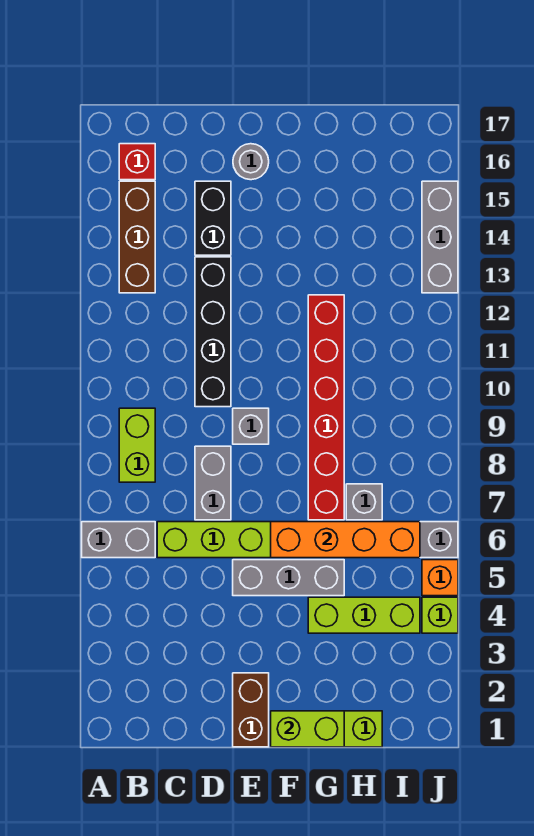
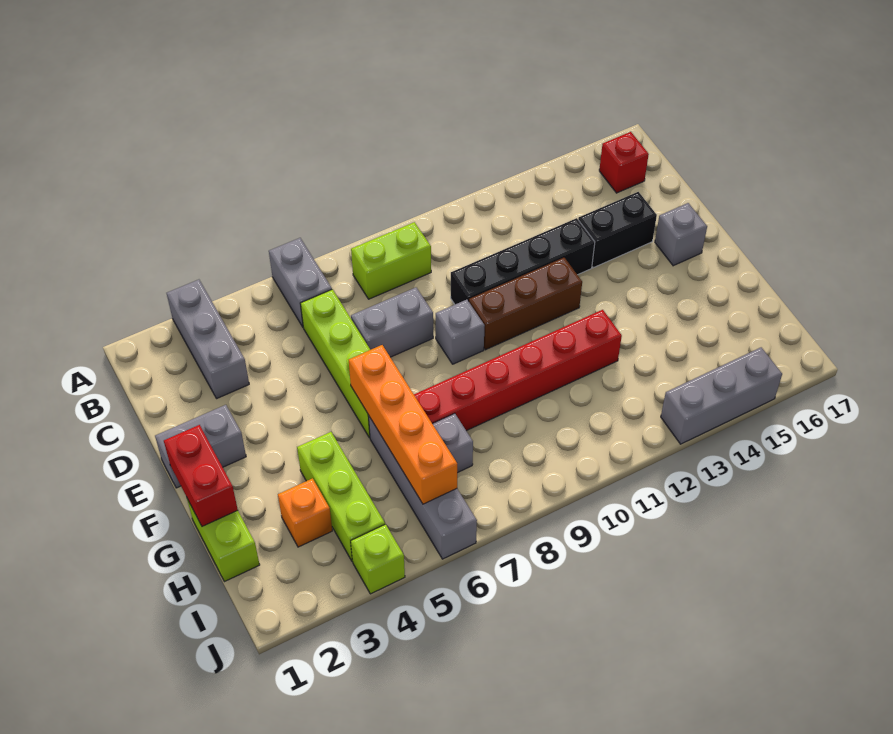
brown brick B13:B15 level 1 -> brown brick E10:E12 level 1
brown brick E1:E2 level 1 -> grey brick E1:E2 level 1
grey brick E5:G5 level 1 -> grey brick A3:C3 level 1
grey round brick E16 level 1 -> grey brick E16 level 1
lime brick F1:G1 level 2 -> red brick F1:G1 level 2
orange brick J5 level 1 -> orange brick H3 level 1

